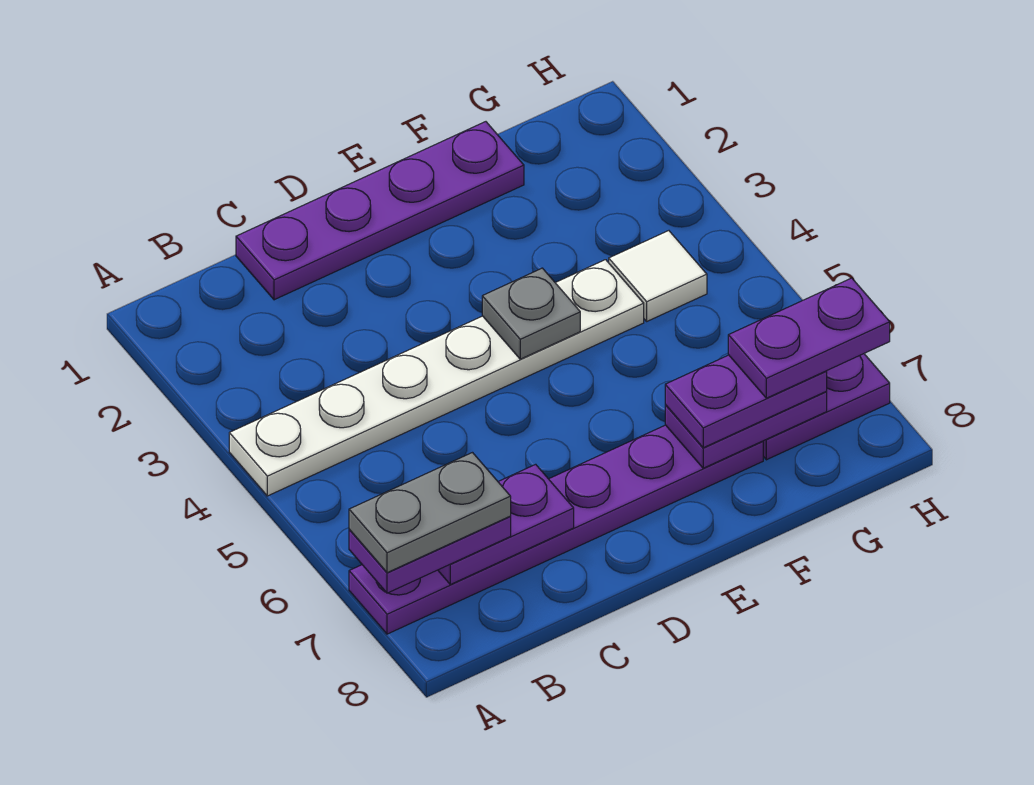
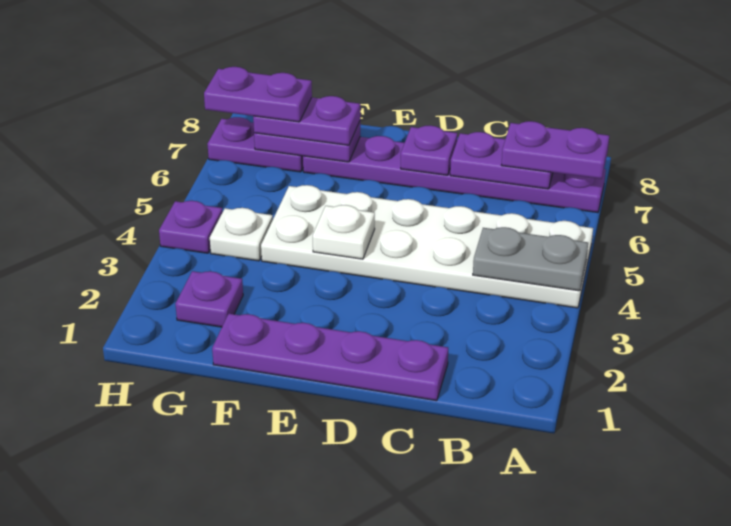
white plate A4:F4 level 1 -> white plate A4:F5 level 1
grey plate A7:B7 level 4 -> grey plate A4:B4 level 2
none -> purple plate D7 level 2
grey plate E4 level 2 -> white plate E4 level 2
none -> purple plate G2 level 1
white tile G4 level 1 -> white plate G4 level 1
none -> purple plate H4 level 1

